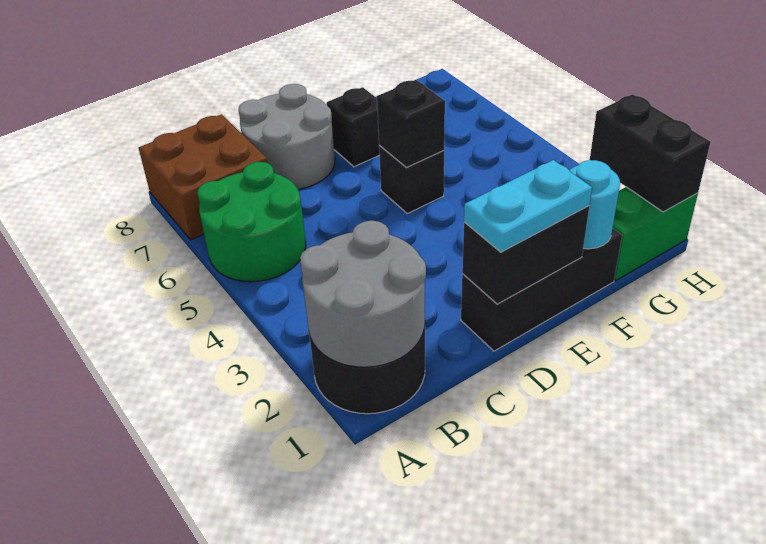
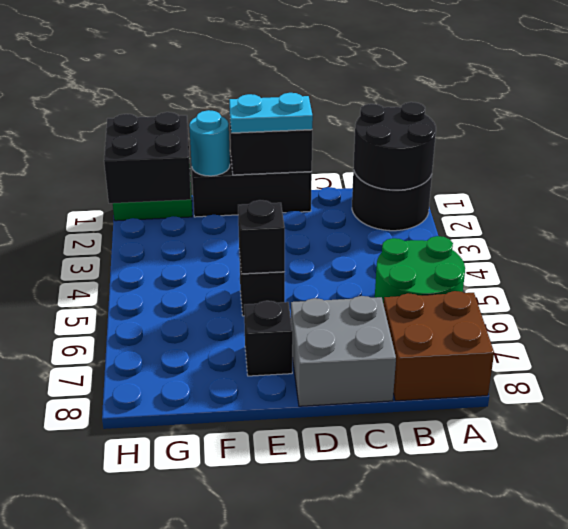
grey round brick A1:B2 level 2 -> black round brick A1:B2 level 2
grey round brick C7:D8 level 1 -> grey brick C7:D8 level 1
black brick H1:H2 level 2 -> black brick G1:H2 level 2

